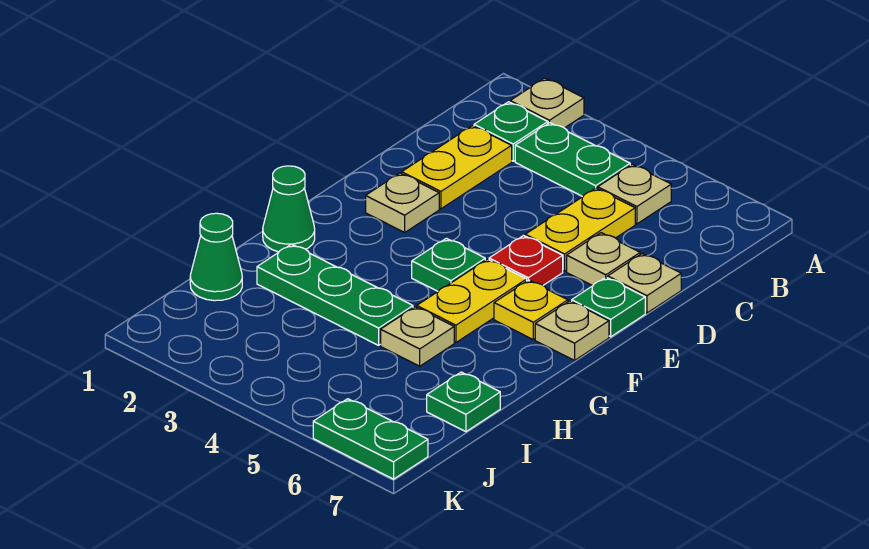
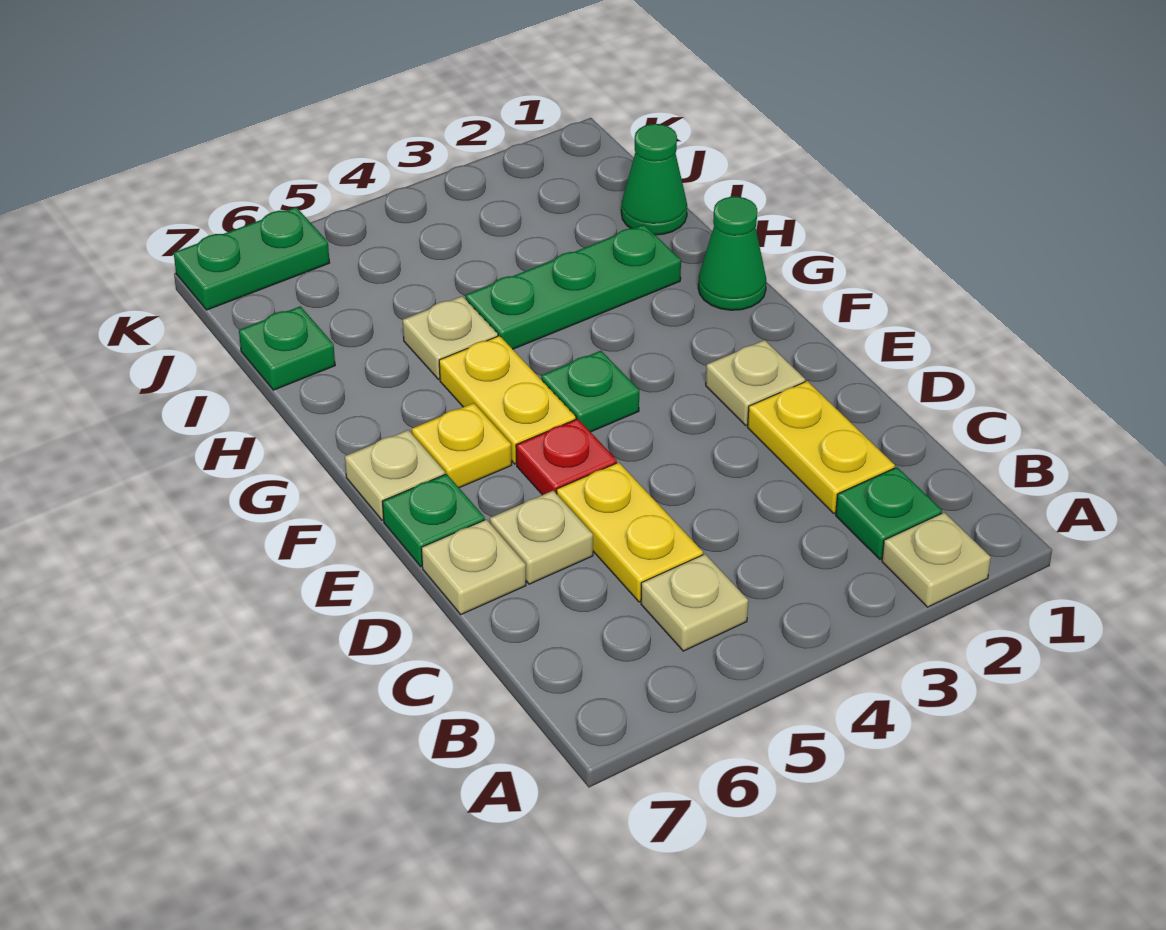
green plate B3:B4 level 1 -> none

